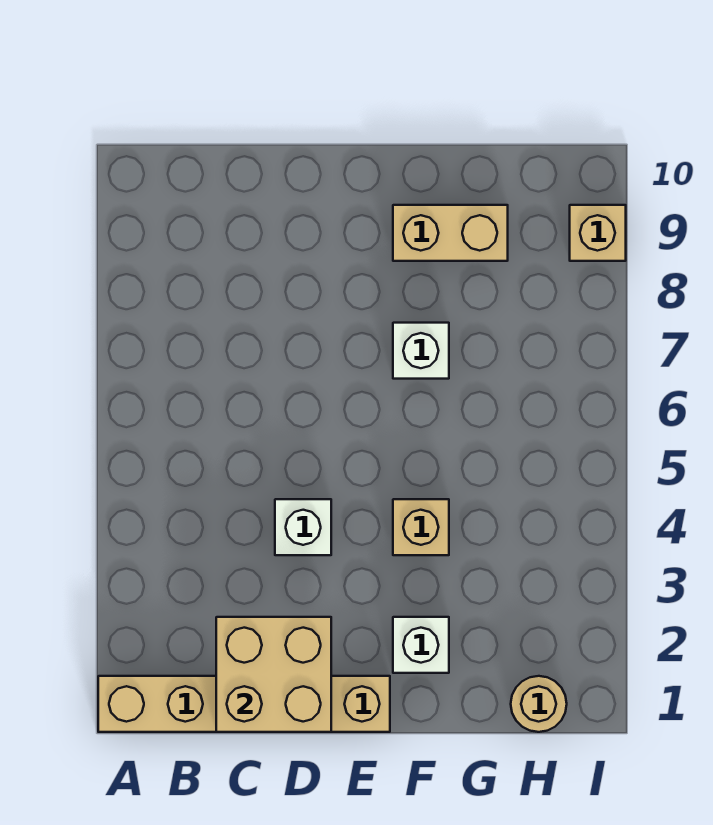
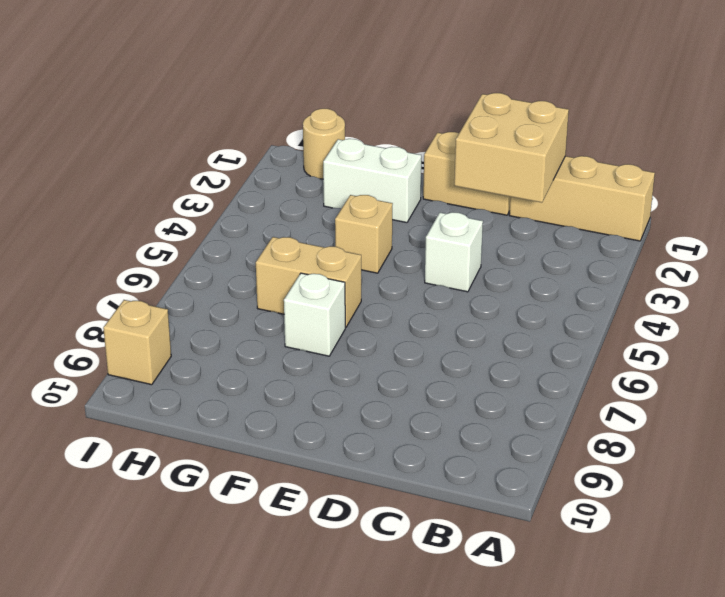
white brick F2 level 1 -> white brick F2:G2 level 1
tan brick F9:G9 level 1 -> tan brick F6:G6 level 1

